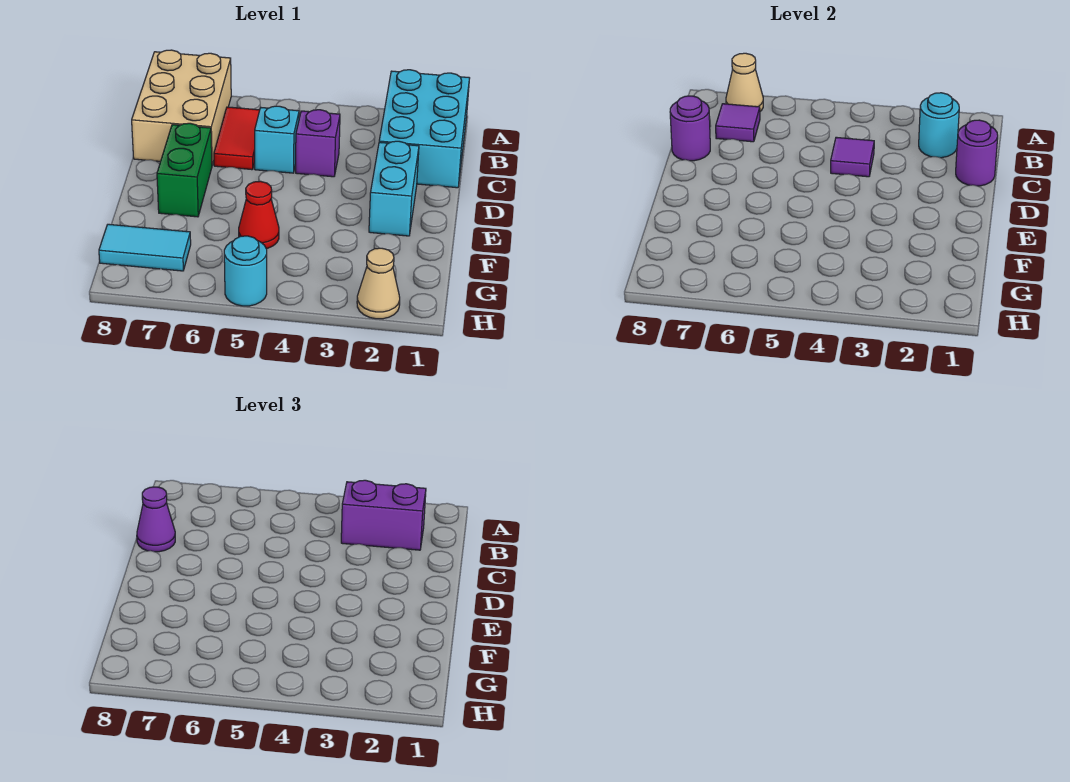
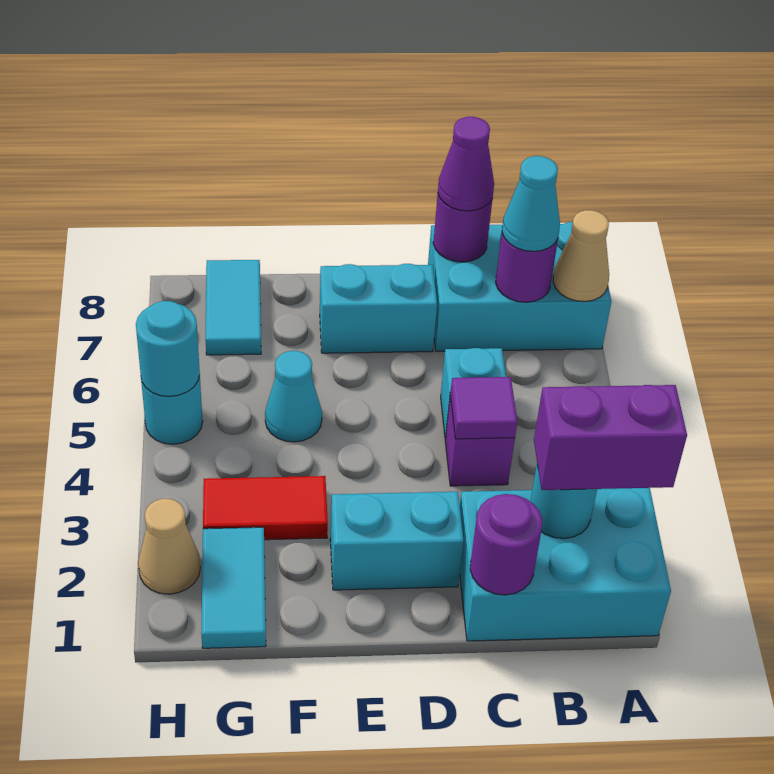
tan brick A7:C8 level 1 -> cyan brick A7:C8 level 1
purple brick B2:B3 level 3 -> purple brick A2:B2 level 3
red tile B6:C6 level 1 -> red tile F3:G3 level 1
purple tile B7 level 2 -> purple round brick B7 level 2
none -> cyan cone B7 level 3
green brick D7:E7 level 1 -> cyan brick D7:E7 level 1
red cone F5 level 1 -> cyan cone F5 level 1
none -> cyan tile G1:G2 level 1
none -> cyan round brick H5 level 2

